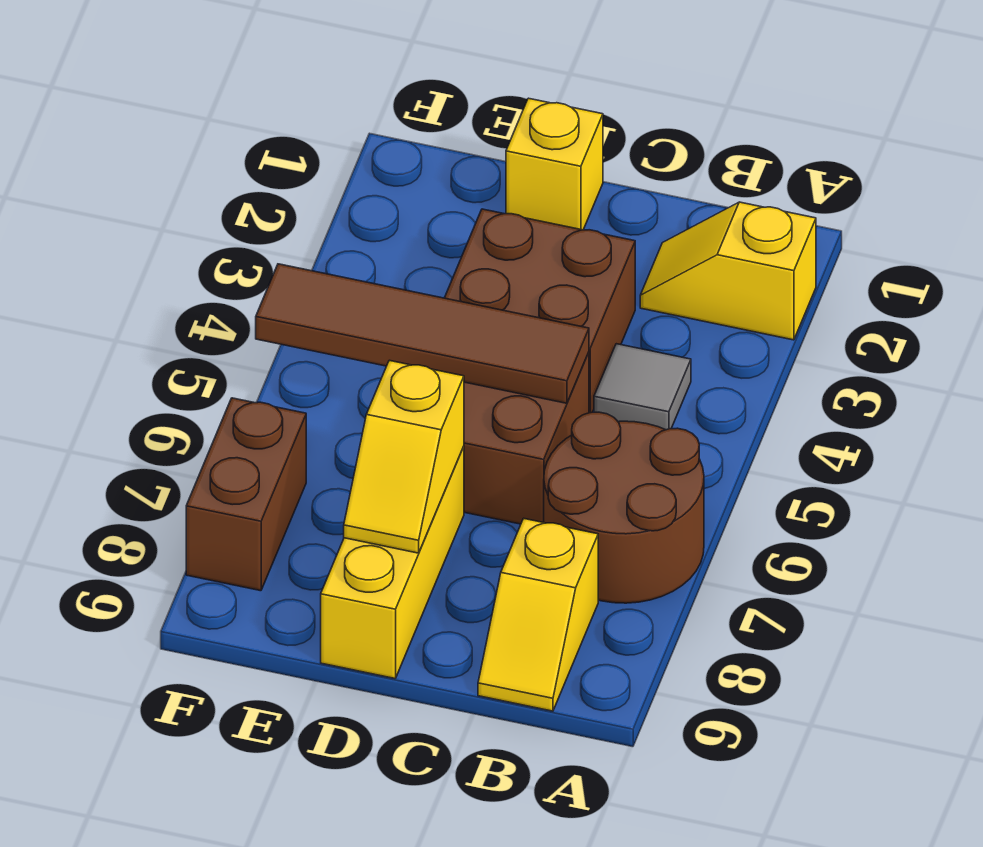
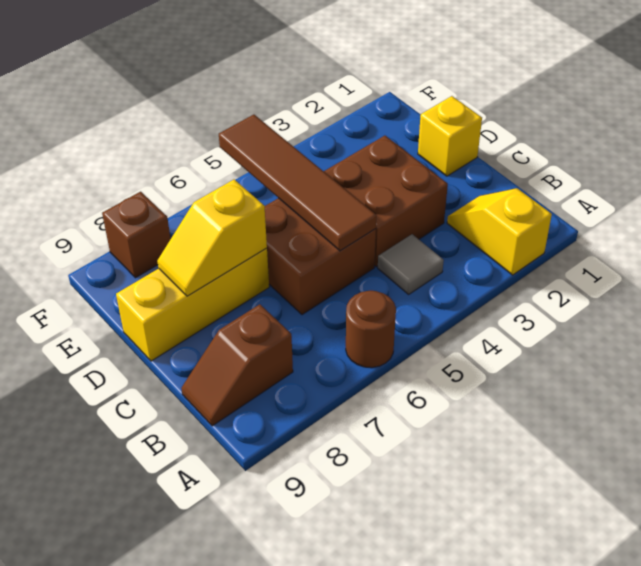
brown round brick A6:B7 level 1 -> brown round brick A6 level 1
yellow slope B8:B9 level 1 top 8 -> brown slope B8:B9 level 1 top 8
brown brick F7:F8 level 1 -> brown brick F8 level 1

